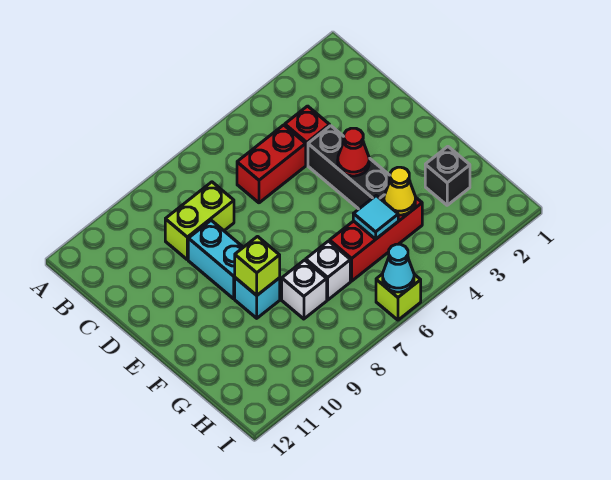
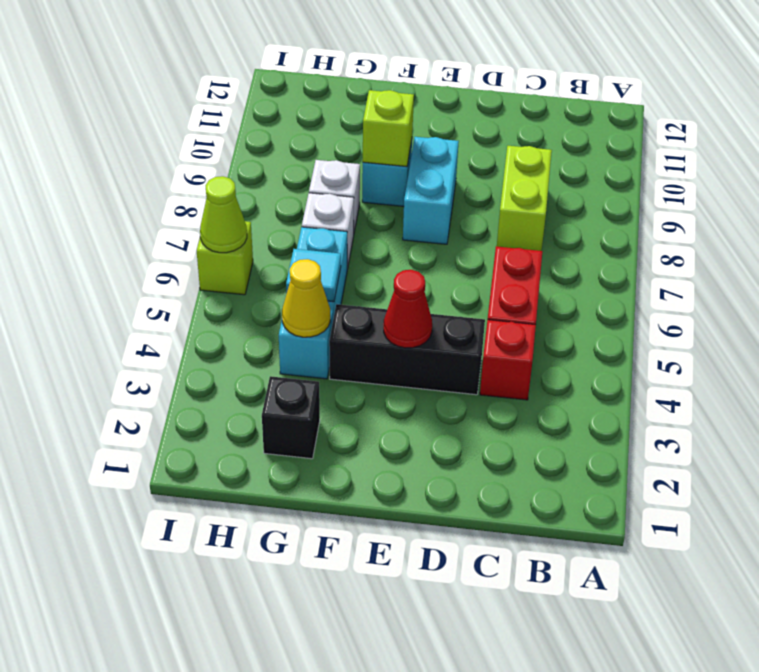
cyan brick D9:E9 level 1 -> cyan brick E8:E9 level 1
red brick G4:G6 level 1 -> cyan brick G4:G6 level 1
cyan cone I6 level 2 -> lime cone I6 level 2

